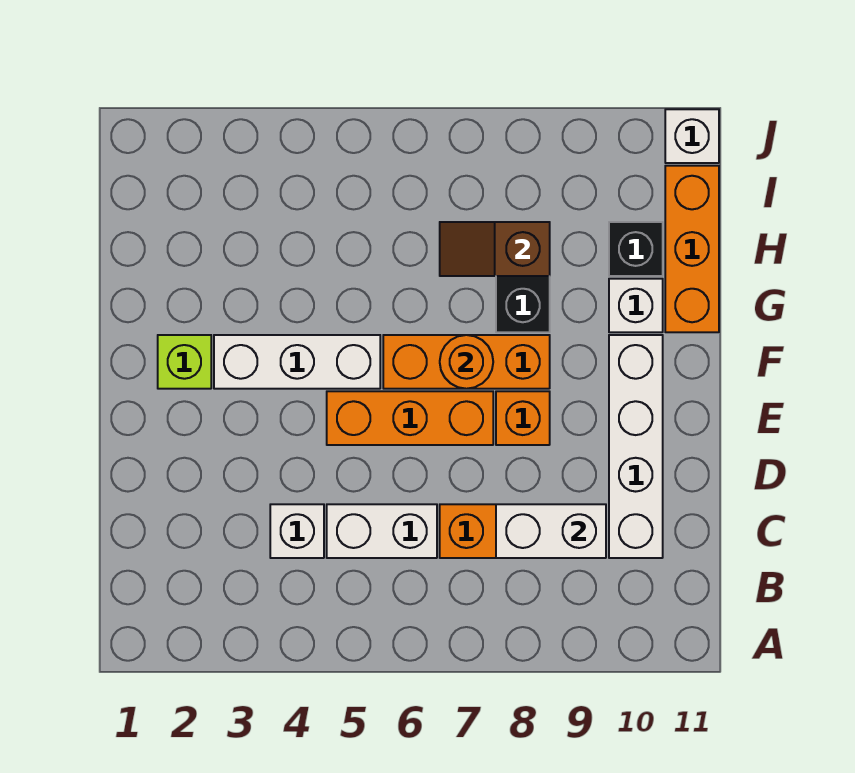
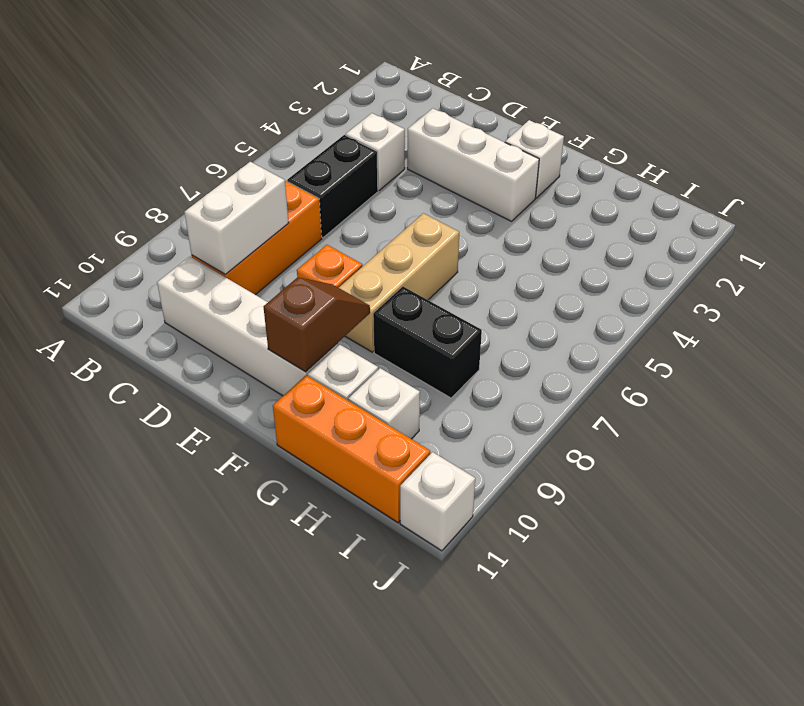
white brick C5:C6 level 1 -> black brick C5:C6 level 1
orange brick E5:E7 level 1 -> none
lime brick F2 level 1 -> white brick F2 level 1
white brick F3:F5 level 1 -> white brick D3:F3 level 1
orange brick F6:F8 level 1 -> tan brick F6:F8 level 1
orange round brick F7 level 2 -> none
brown slope H7:H8 level 2 top 8 -> brown slope F9:F10 level 2 top 10
black brick H10 level 1 -> white brick H10 level 1

